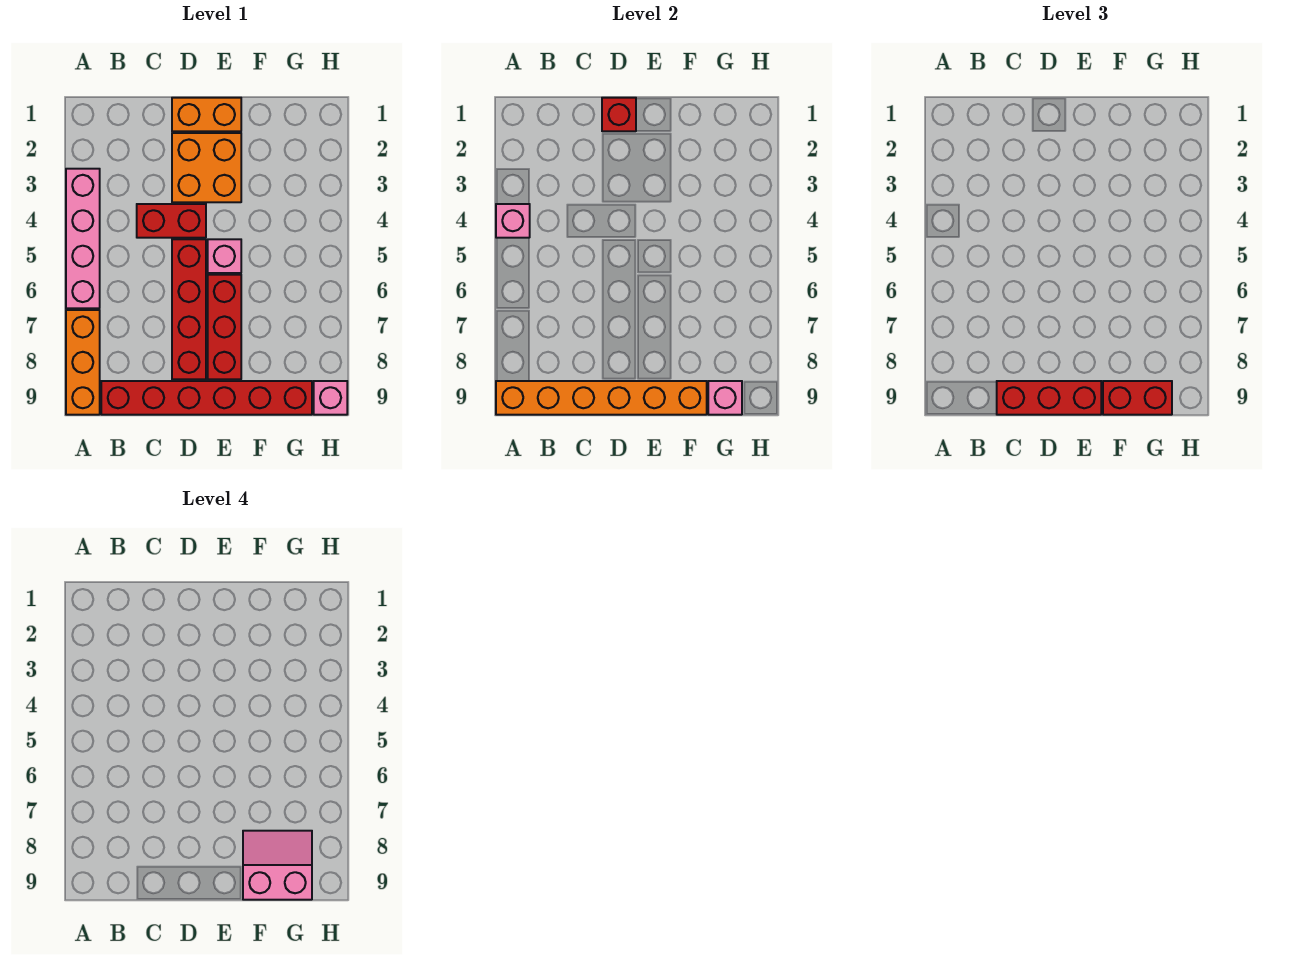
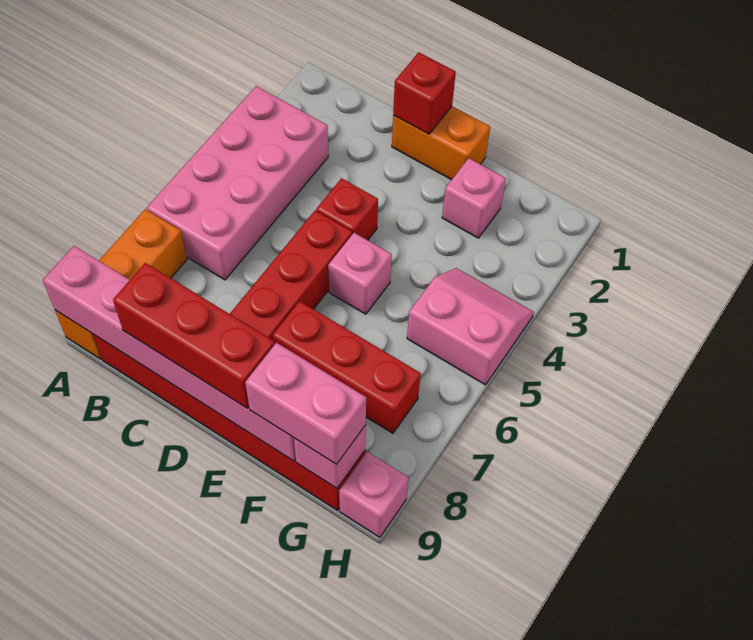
pink brick A3:A6 level 1 -> pink brick A3:B6 level 1
pink brick A4 level 2 -> pink brick F2 level 1
orange brick A9:F9 level 2 -> pink brick A9:F9 level 2
red brick C4:D4 level 1 -> red brick D4 level 1
orange brick D2:E3 level 1 -> none
red brick E6:E8 level 1 -> red brick E7:G7 level 1
pink slope F8:G9 level 4 top 9 -> pink slope G4:H5 level 1 top 5
red brick F9:G9 level 3 -> pink brick F9:G9 level 3

